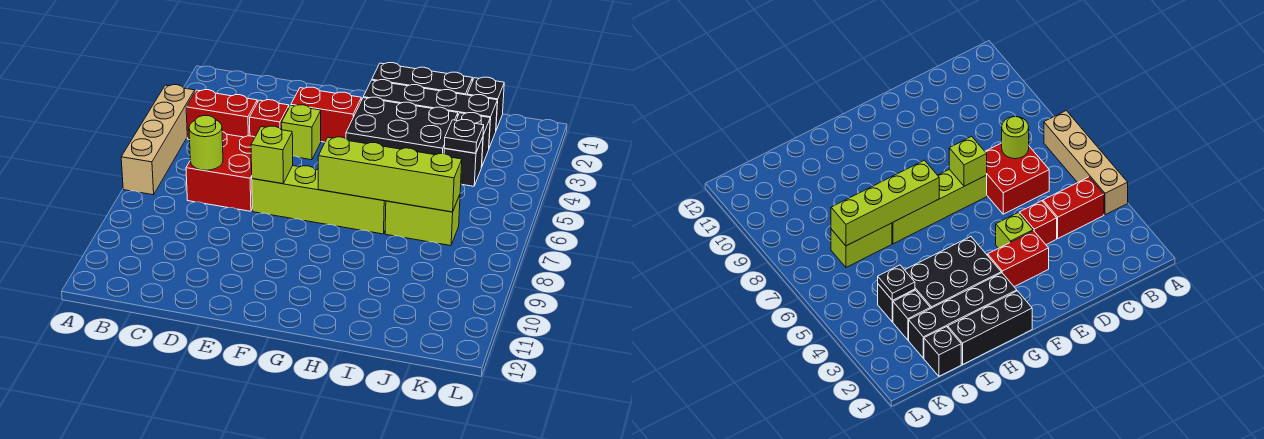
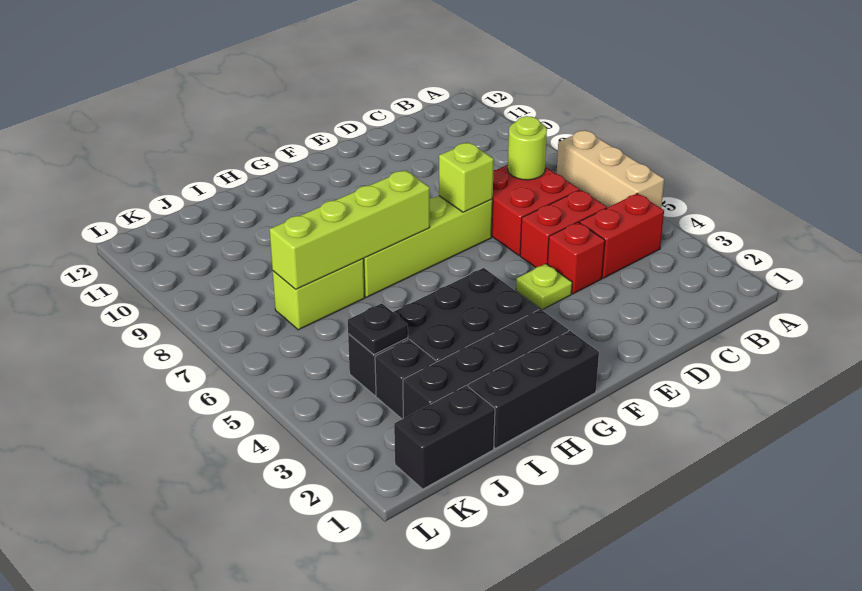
tan brick A4:A7 level 1 -> tan brick A5:A7 level 1
red brick E3:F3 level 1 -> red brick C5:D5 level 1
lime brick E4 level 1 -> lime plate E4 level 1
black brick J1 level 1 -> black brick J1:K1 level 1

